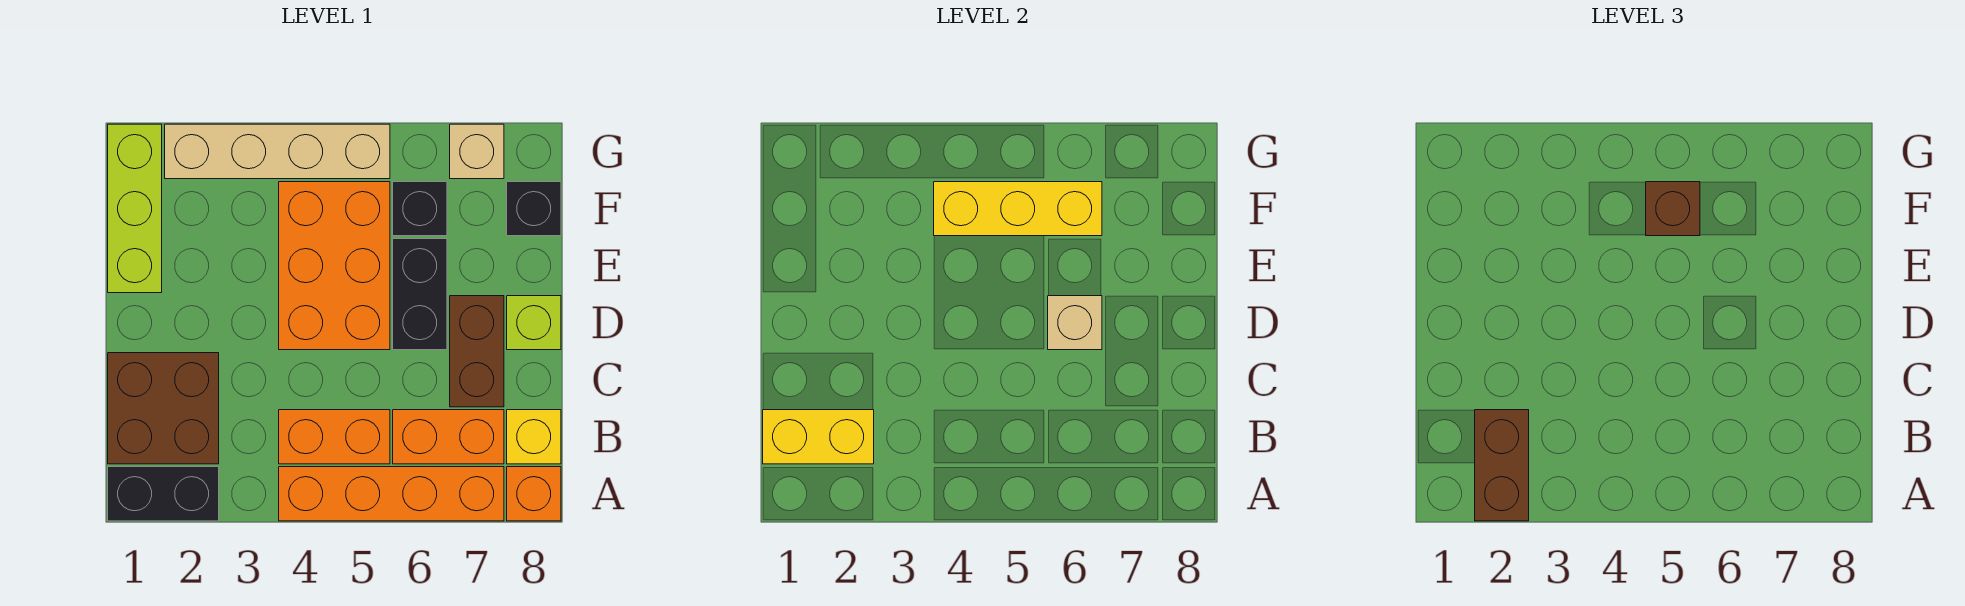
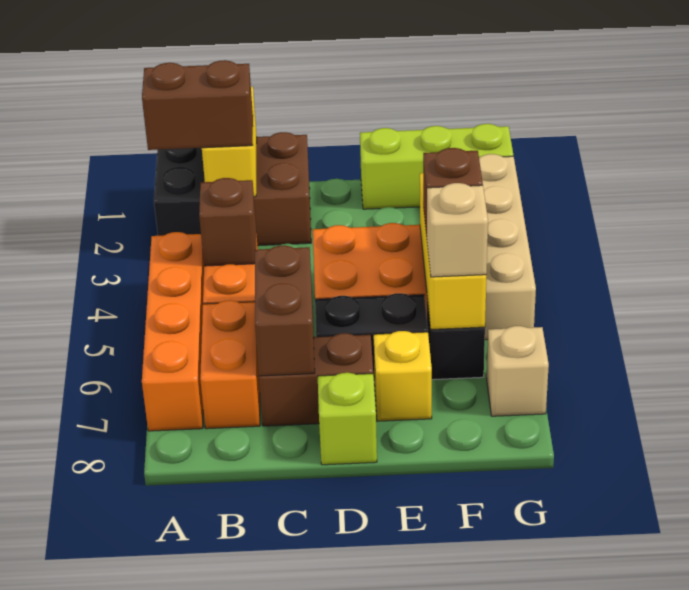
orange brick A8 level 1 -> none
none -> brown brick B4 level 2
yellow brick B8 level 1 -> yellow brick E7 level 1
none -> brown brick C6:C7 level 2
tan brick D6 level 2 -> tan brick F6 level 3
black brick F8 level 1 -> none

